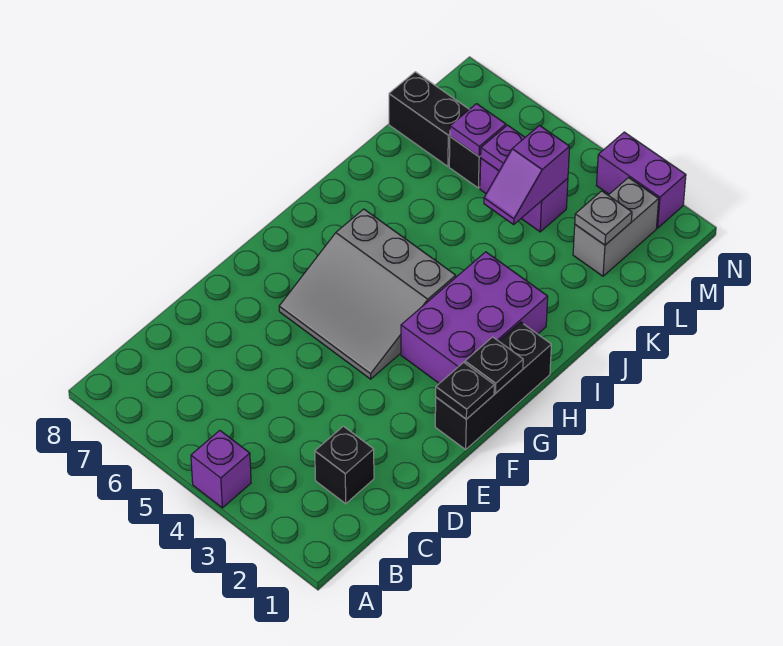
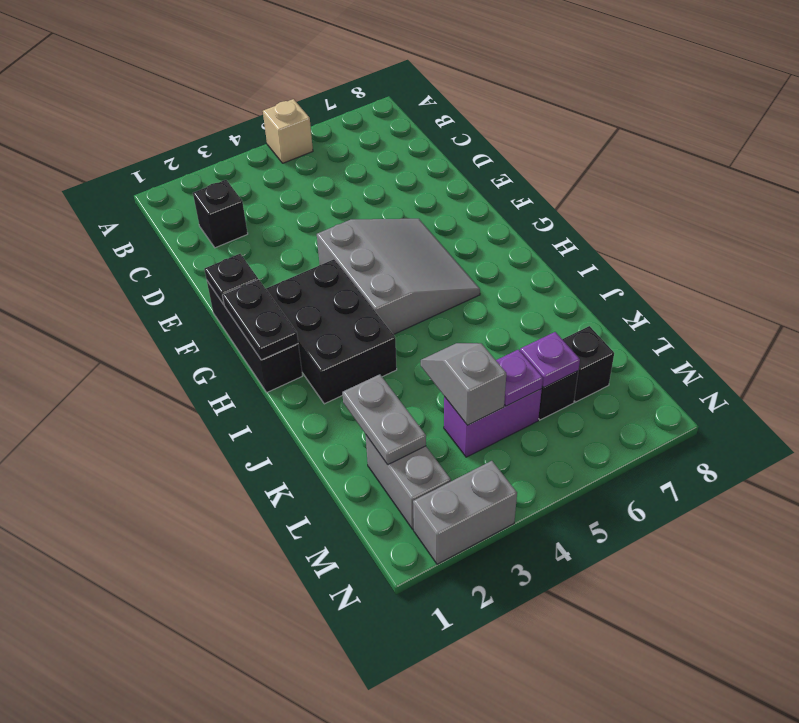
purple brick A4 level 1 -> none
none -> tan brick A5 level 1
grey slope F4:H6 level 1 top H -> grey slope F4:H6 level 1 top 4
black plate G1 level 2 -> black plate G1:H1 level 2
purple brick G2:I3 level 1 -> black brick G2:I3 level 1
purple slope K4:L4 level 2 top L -> grey slope K4:L4 level 2 top L
grey plate L2 level 2 -> grey plate K2:L2 level 2
black brick L7:L8 level 1 -> black brick L7 level 1
purple brick N2:N3 level 1 -> grey brick N2:N3 level 1

